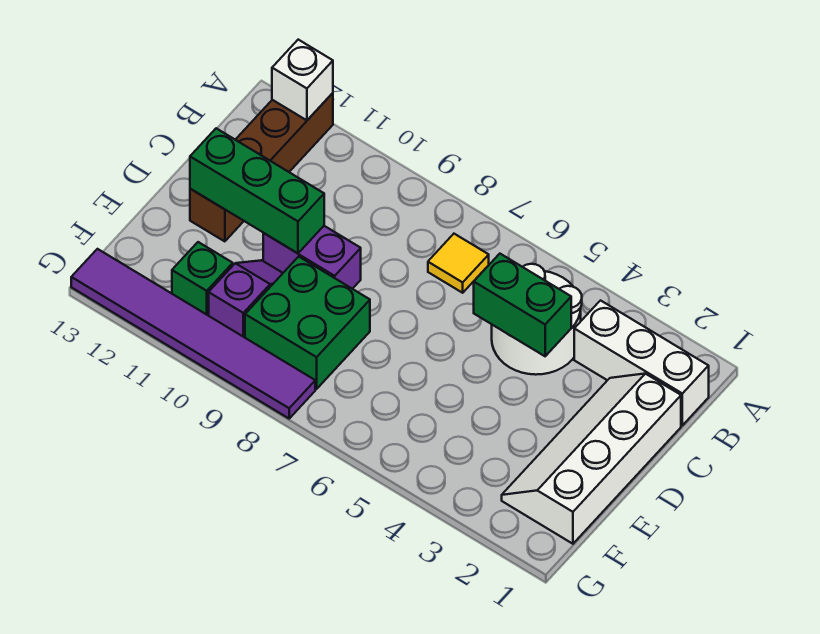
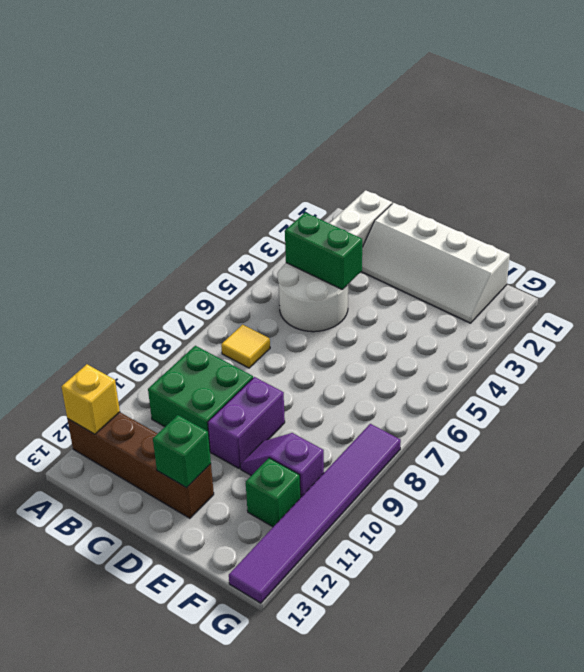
white brick A12 level 2 -> yellow brick A12 level 2
green brick C4:C5 level 2 -> green brick B4:C4 level 2
green brick D10:D12 level 2 -> green brick D12 level 2
green brick E8:F9 level 1 -> green brick B9:C10 level 1

